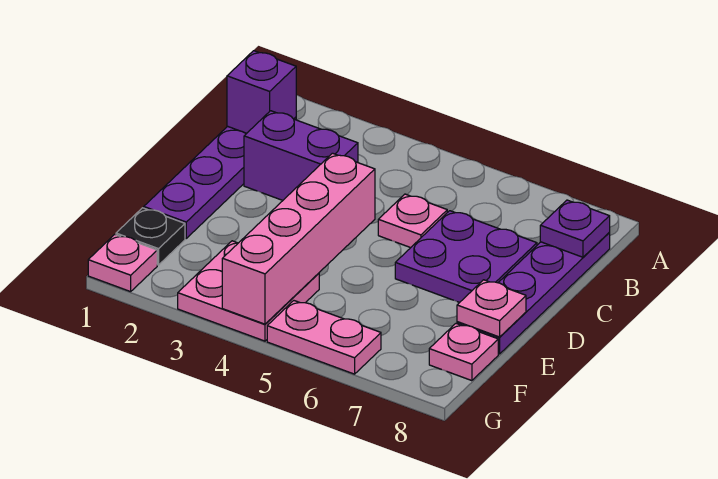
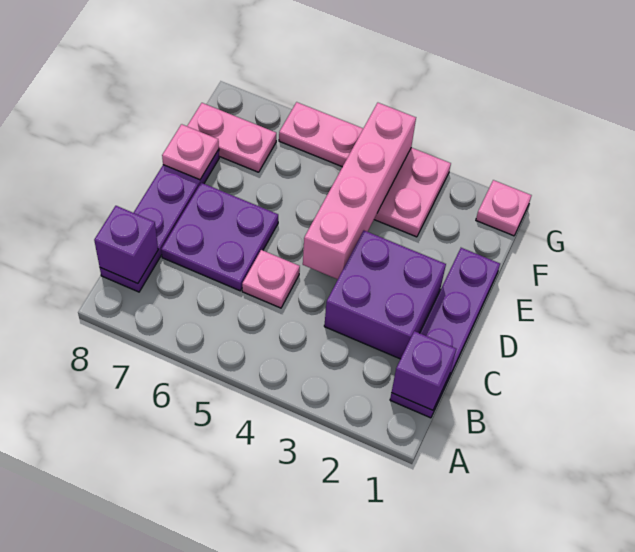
purple plate B8 level 2 -> purple brick B8 level 2
purple brick C2:C3 level 1 -> purple brick C2:D3 level 1
black plate F1 level 1 -> none
pink plate F8 level 1 -> pink plate F7:F8 level 1

